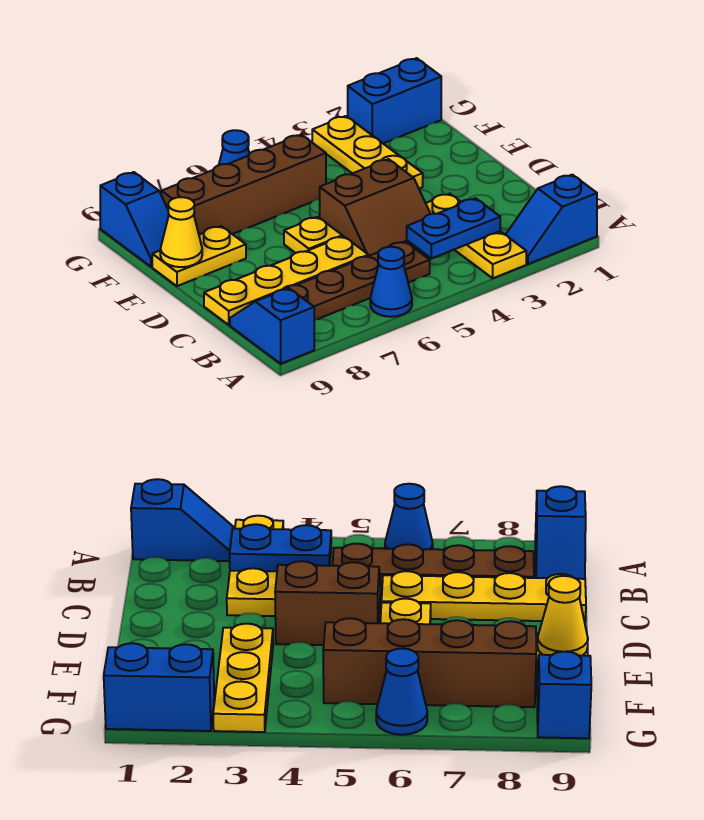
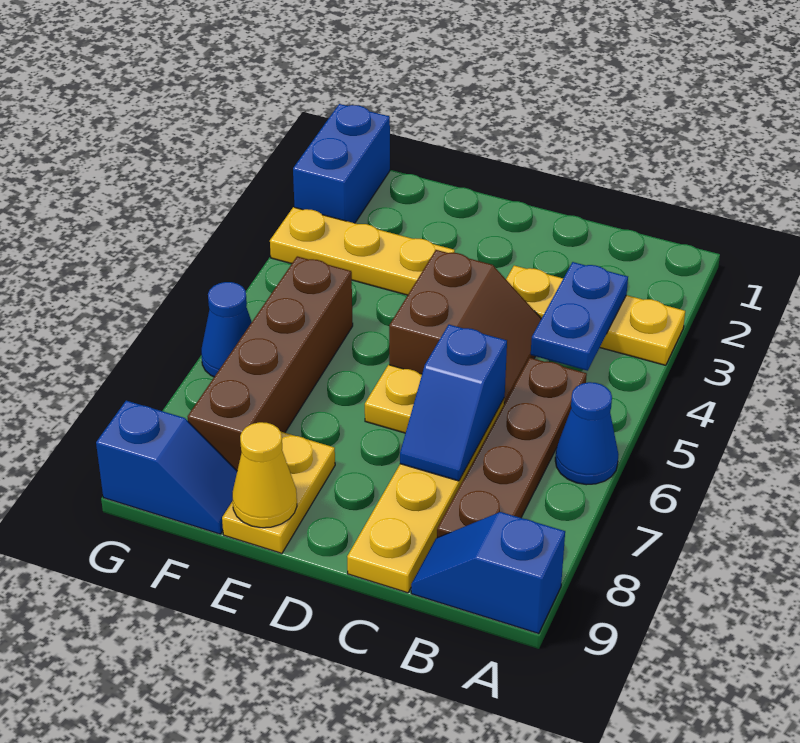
blue slope A1:A2 level 1 top 1 -> blue slope C6:C7 level 2 top 6

